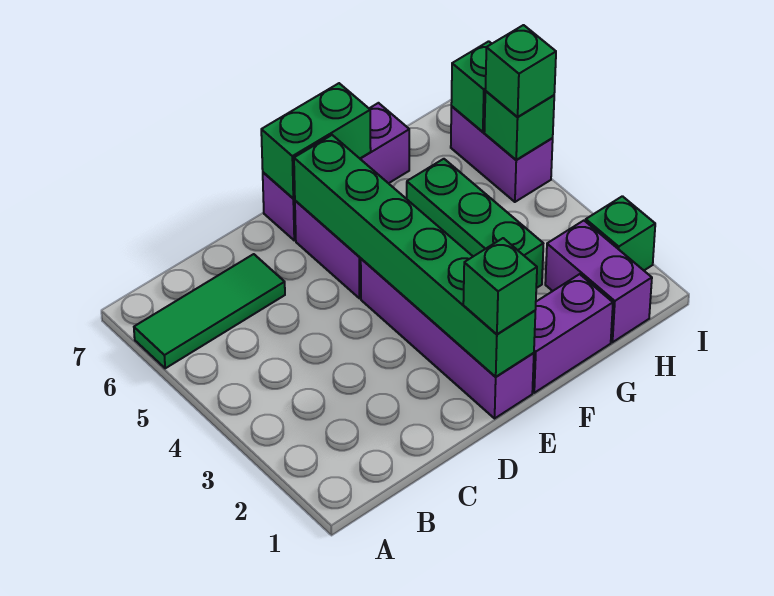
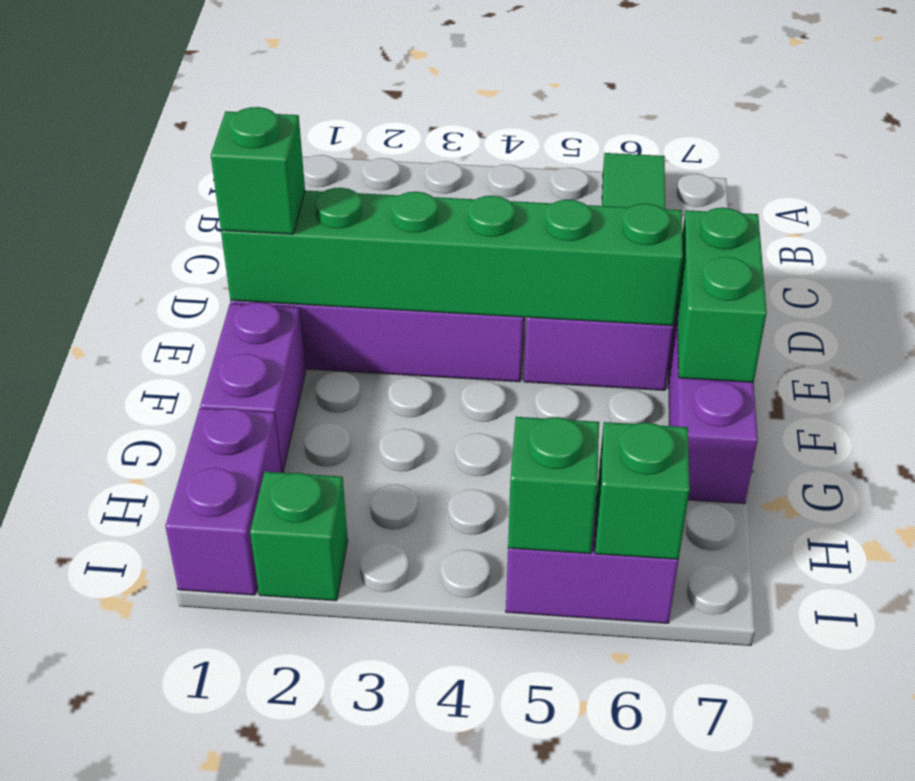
green brick G3:G5 level 1 -> none
purple brick H1:H2 level 1 -> purple brick H1:I1 level 1
green brick I5 level 3 -> none

